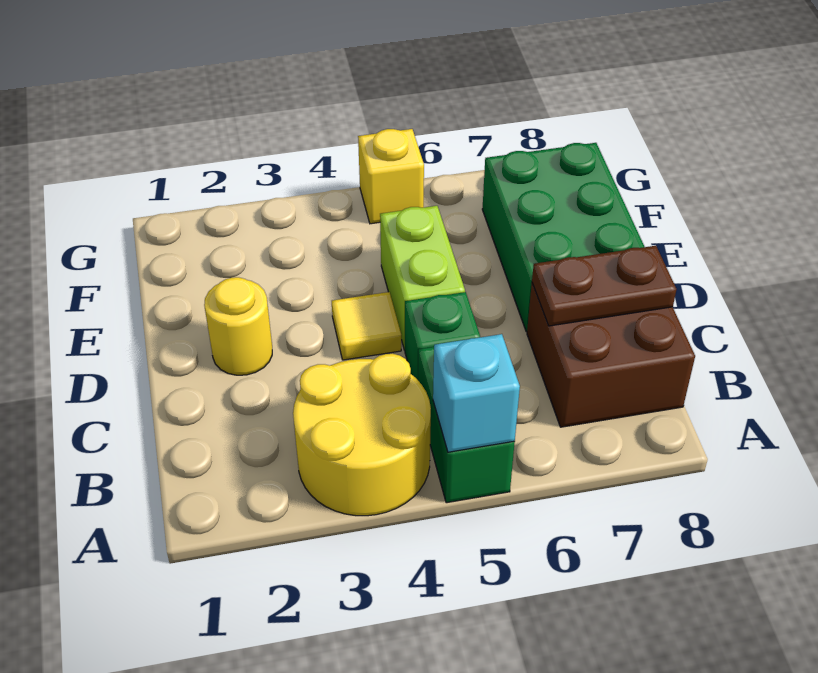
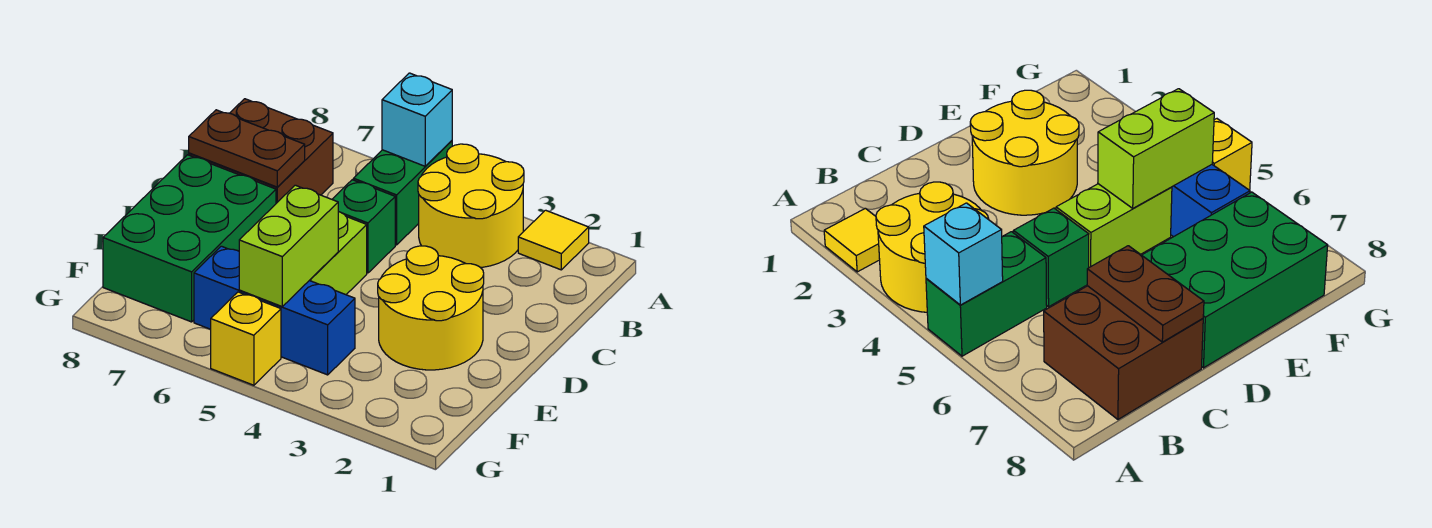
yellow round brick D2 level 1 -> yellow round brick D2:E3 level 1
yellow tile D4 level 1 -> yellow tile A2 level 1
none -> lime brick E5:F5 level 2
none -> blue brick F4:F6 level 1

